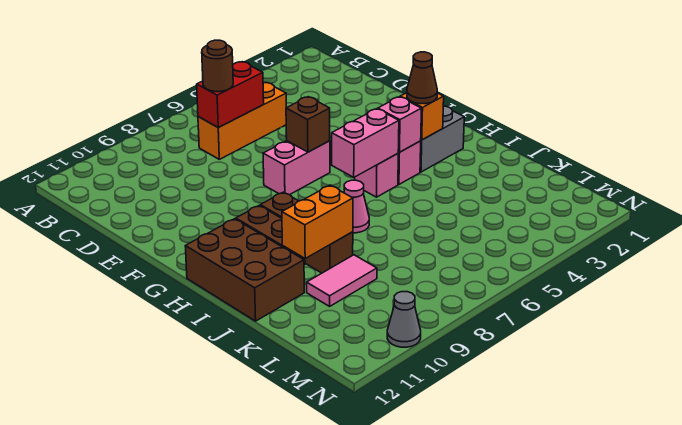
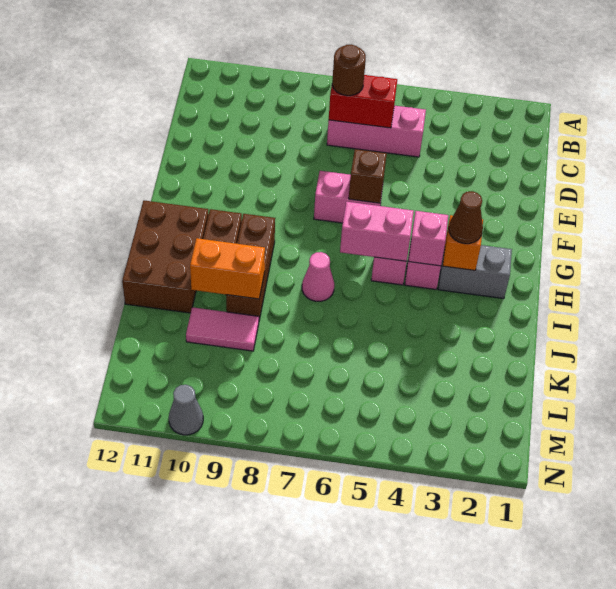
orange brick C5:C7 level 1 -> pink brick C5:C7 level 1

